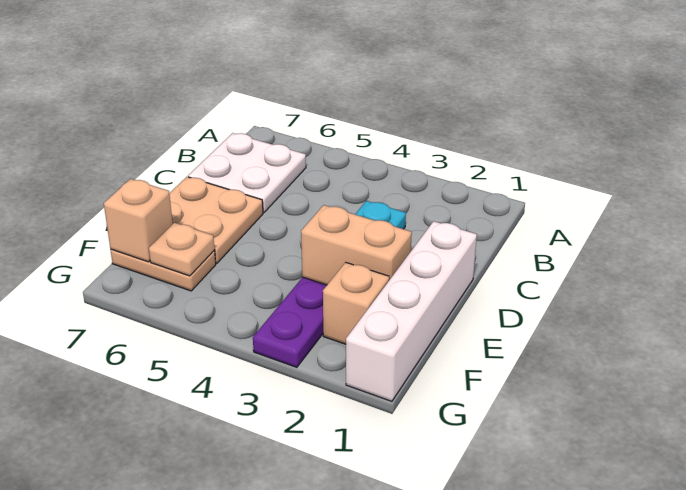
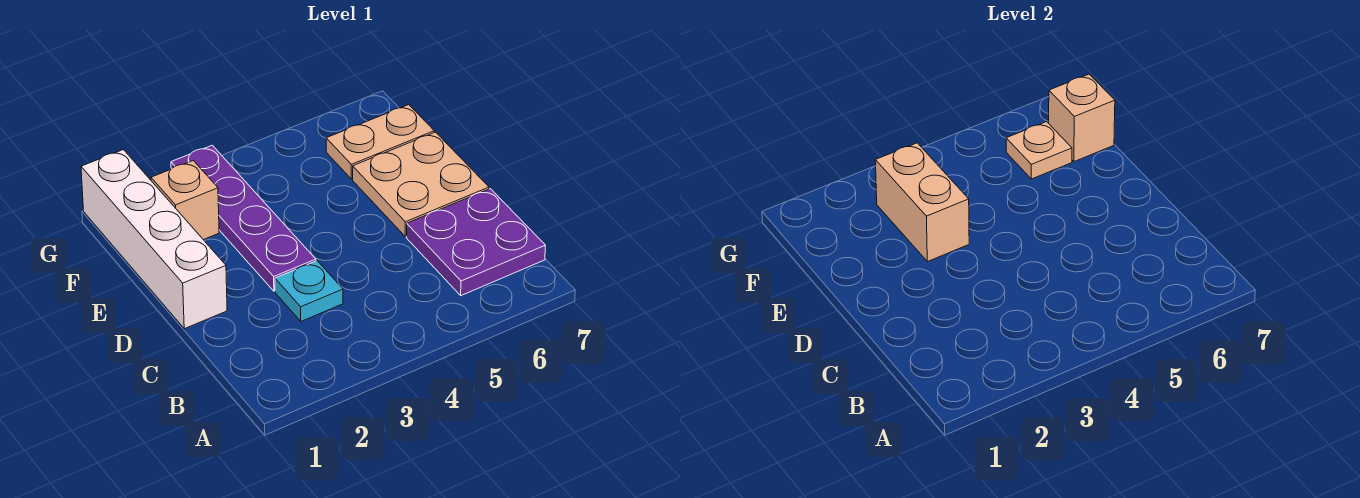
white plate B6:C7 level 1 -> purple plate B6:C7 level 1
tan brick E2:E3 level 2 -> tan brick E3:F3 level 2

